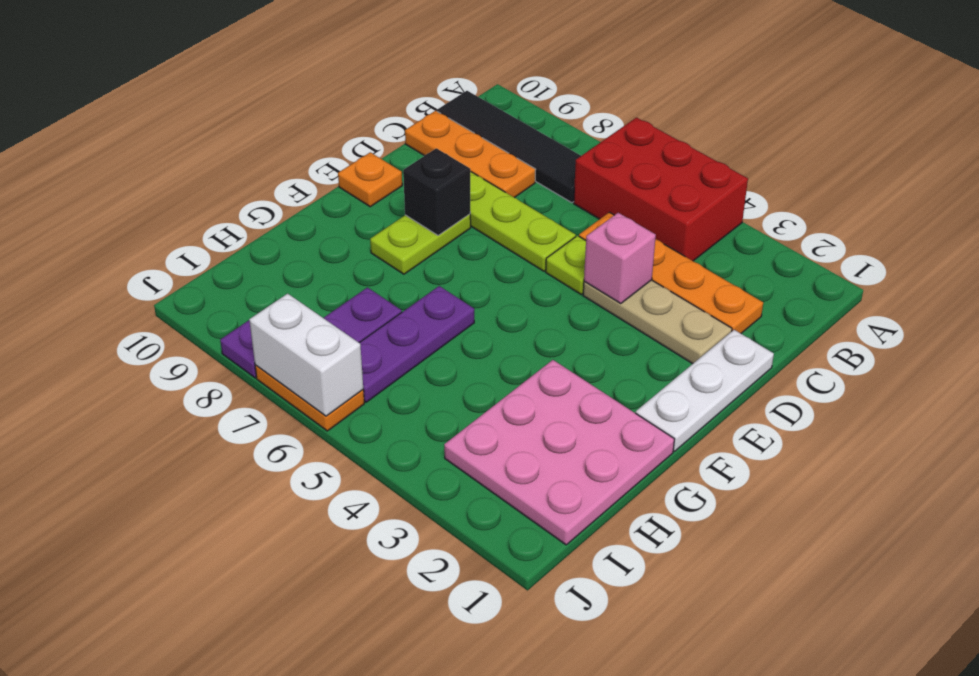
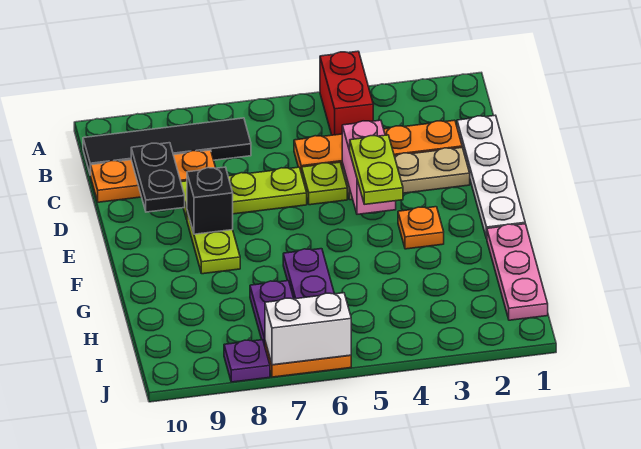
red brick A4:B6 level 1 -> red brick A4:B4 level 1
none -> black plate C9:D9 level 2
white plate D1:F1 level 1 -> white plate C1:F1 level 1
pink brick D4 level 2 -> pink brick D4:E4 level 2
none -> lime plate E4:F4 level 3
orange plate E10 level 1 -> orange plate F3 level 1
pink plate G1:I3 level 1 -> pink plate G1:I1 level 1

